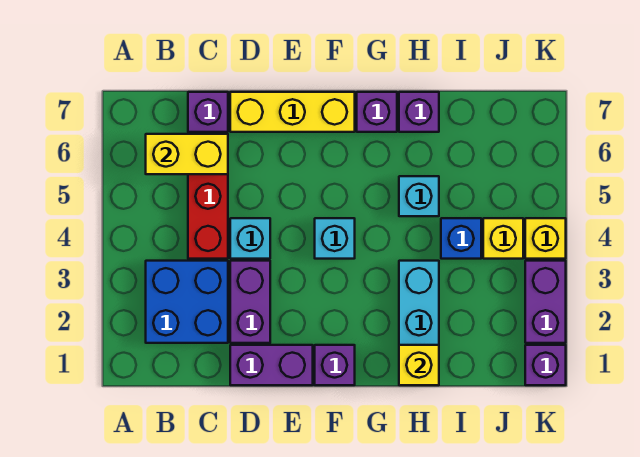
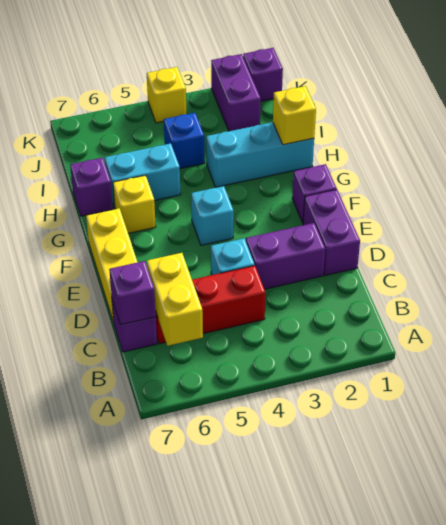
blue brick B2:C3 level 1 -> none
purple brick G7 level 1 -> purple brick C7 level 2
cyan brick H5 level 1 -> cyan brick H5:H6 level 1
yellow brick J4 level 1 -> yellow brick G6 level 1
purple brick K2:K3 level 1 -> purple brick J2:K2 level 1

